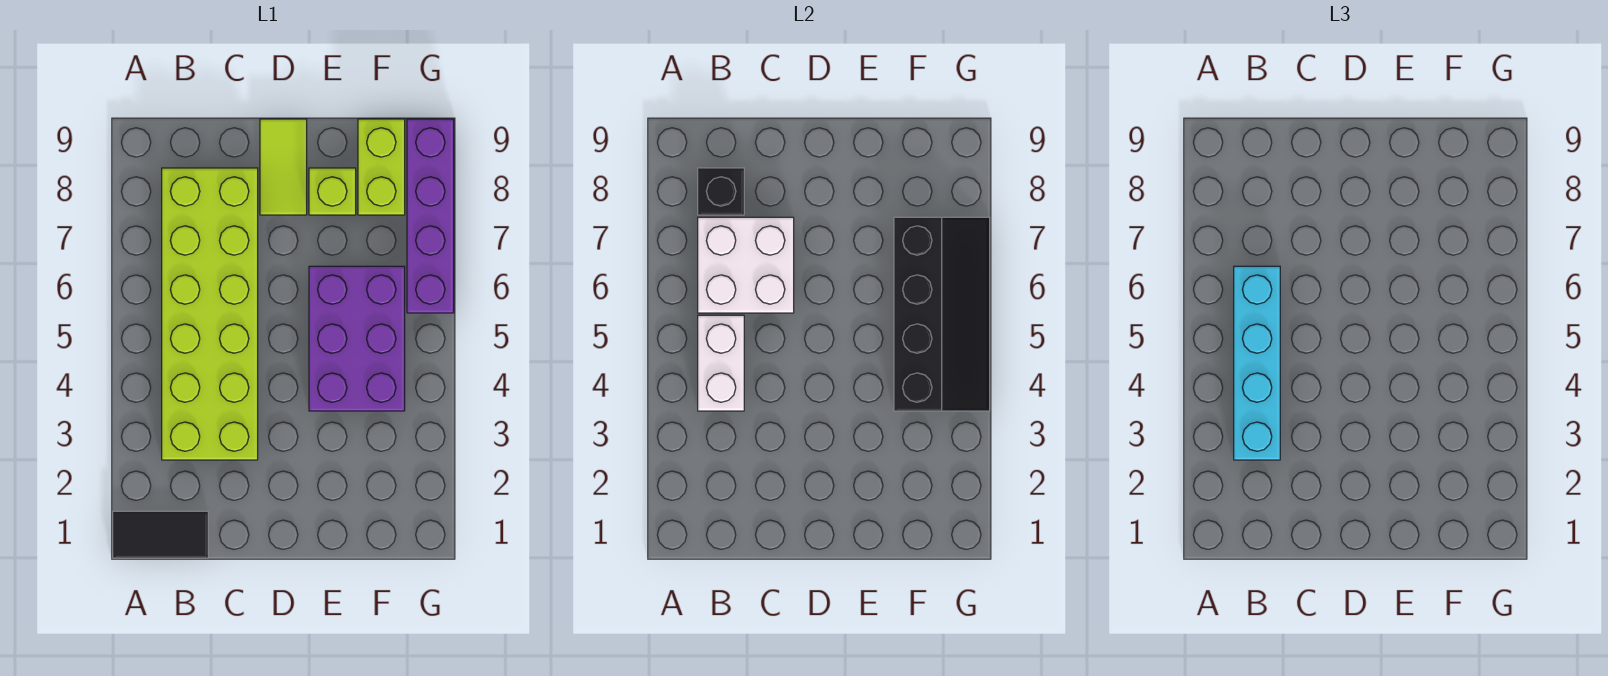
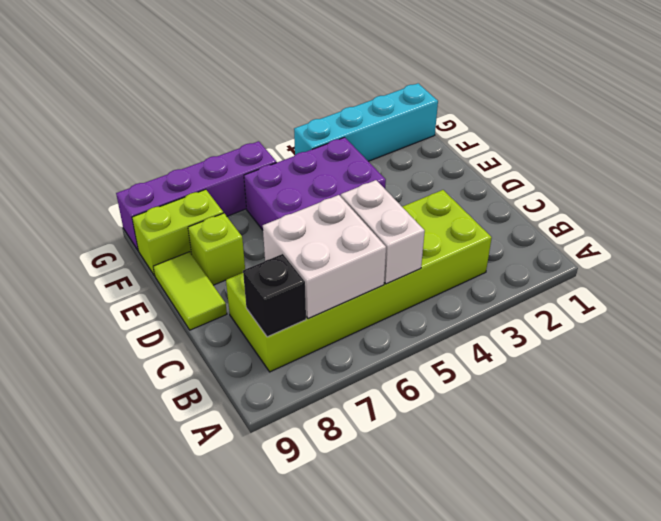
black tile A1:B1 level 1 -> none
cyan brick B3:B6 level 3 -> cyan brick G1:G4 level 1
white brick B4:B5 level 2 -> white brick B5:C5 level 2
lime tile D8:D9 level 1 -> lime tile D9:E9 level 1
black slope F4:G7 level 2 top F -> none

